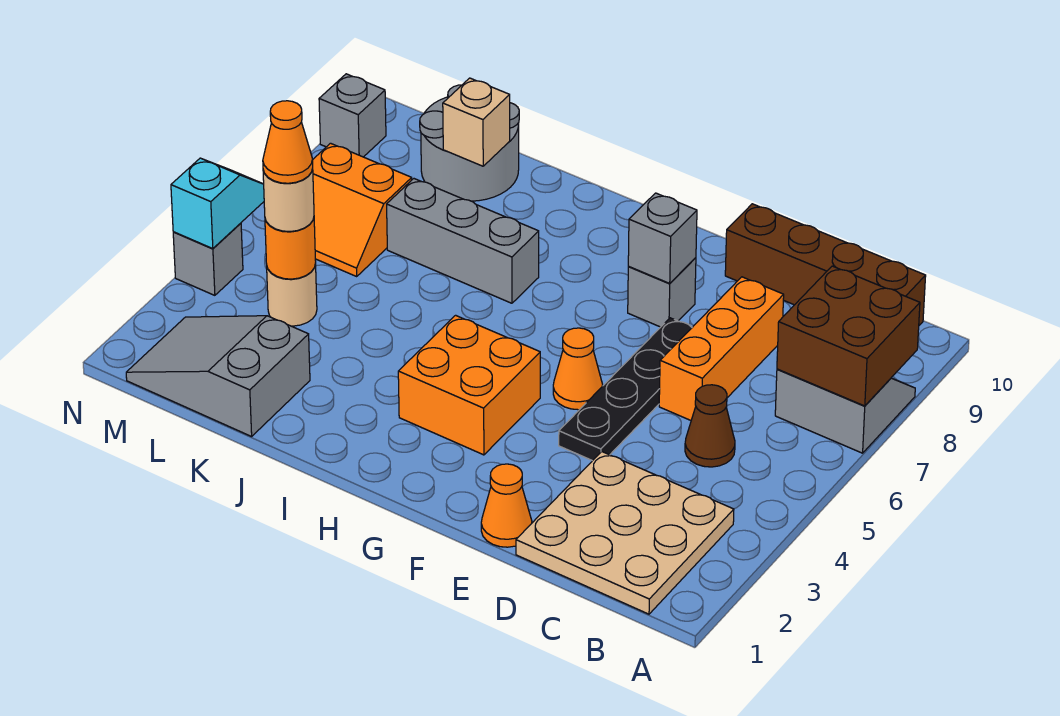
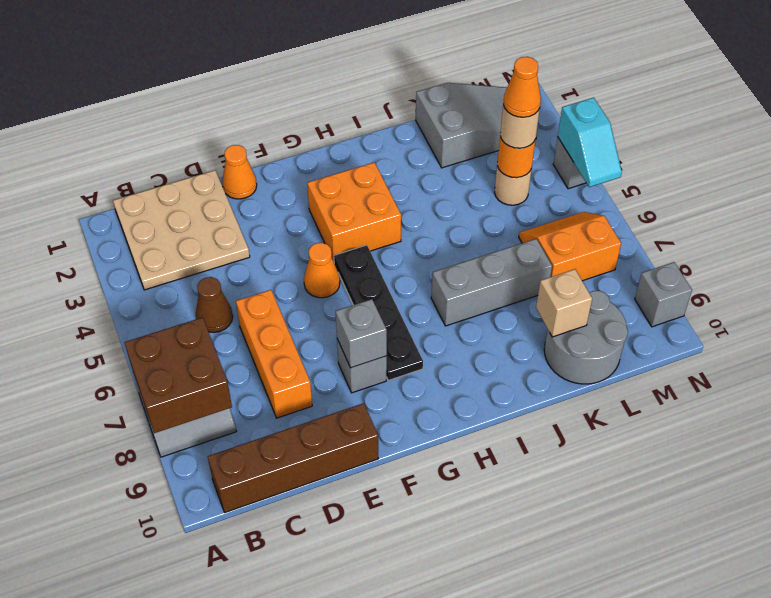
black plate E4:E7 level 1 -> black plate G5:G8 level 1

